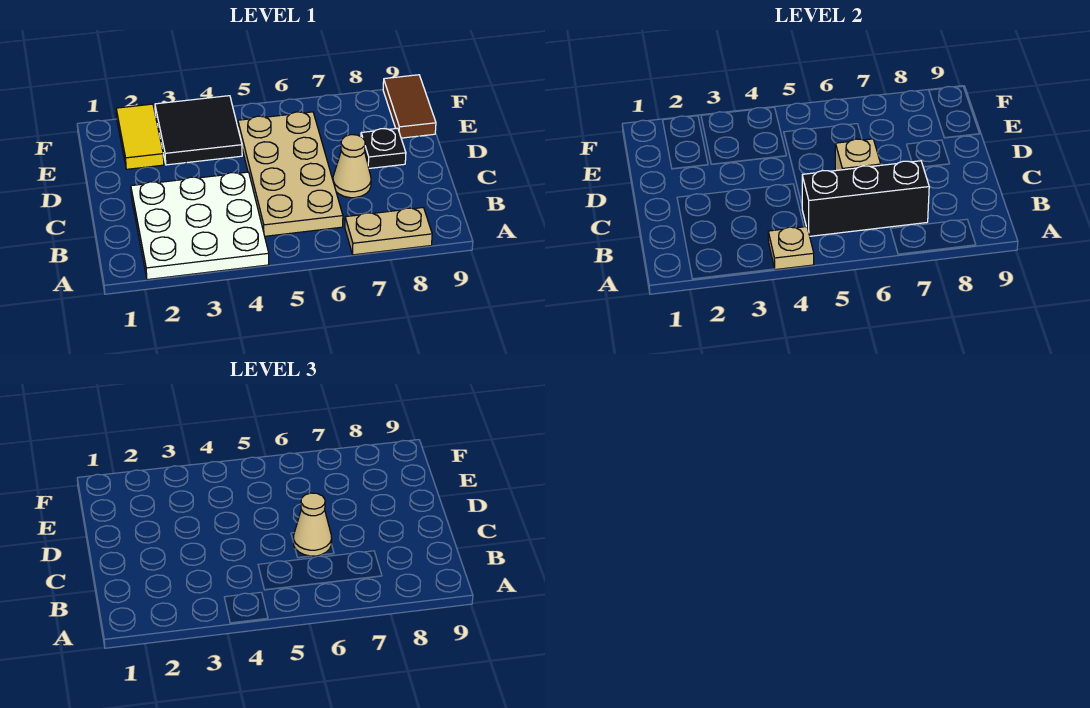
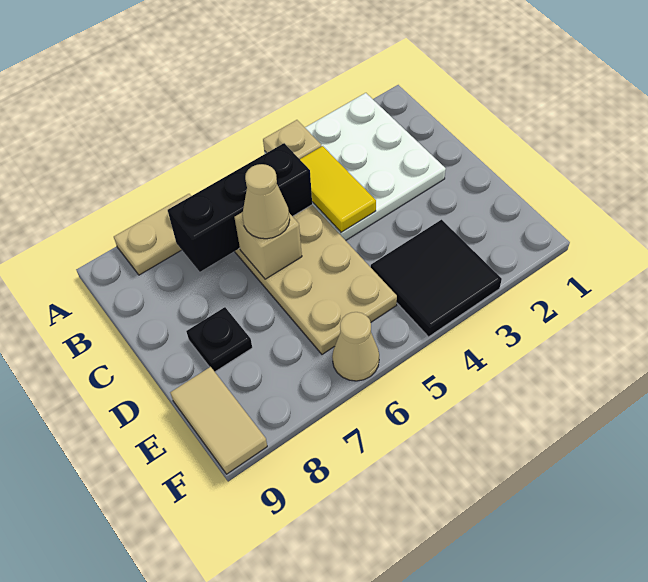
tan cone C7 level 1 -> tan cone F6 level 1
yellow tile E2:F2 level 1 -> yellow tile B4:C4 level 2
brown tile E9:F9 level 1 -> tan tile E9:F9 level 1

